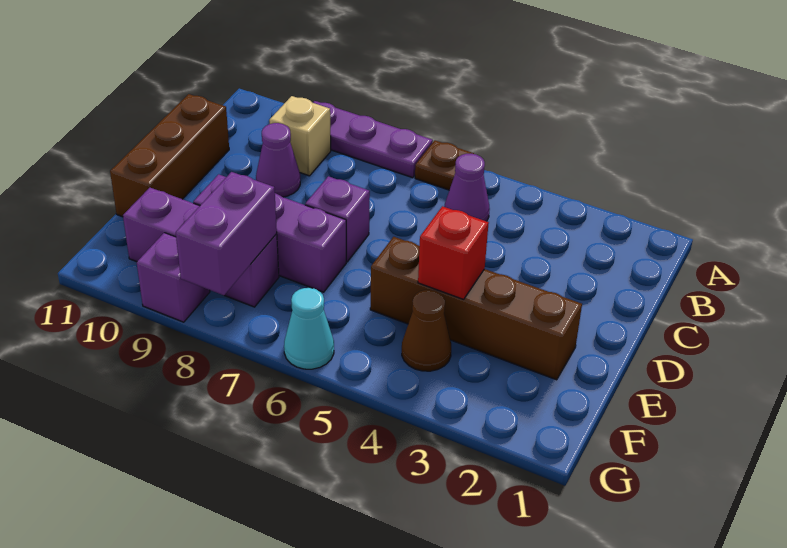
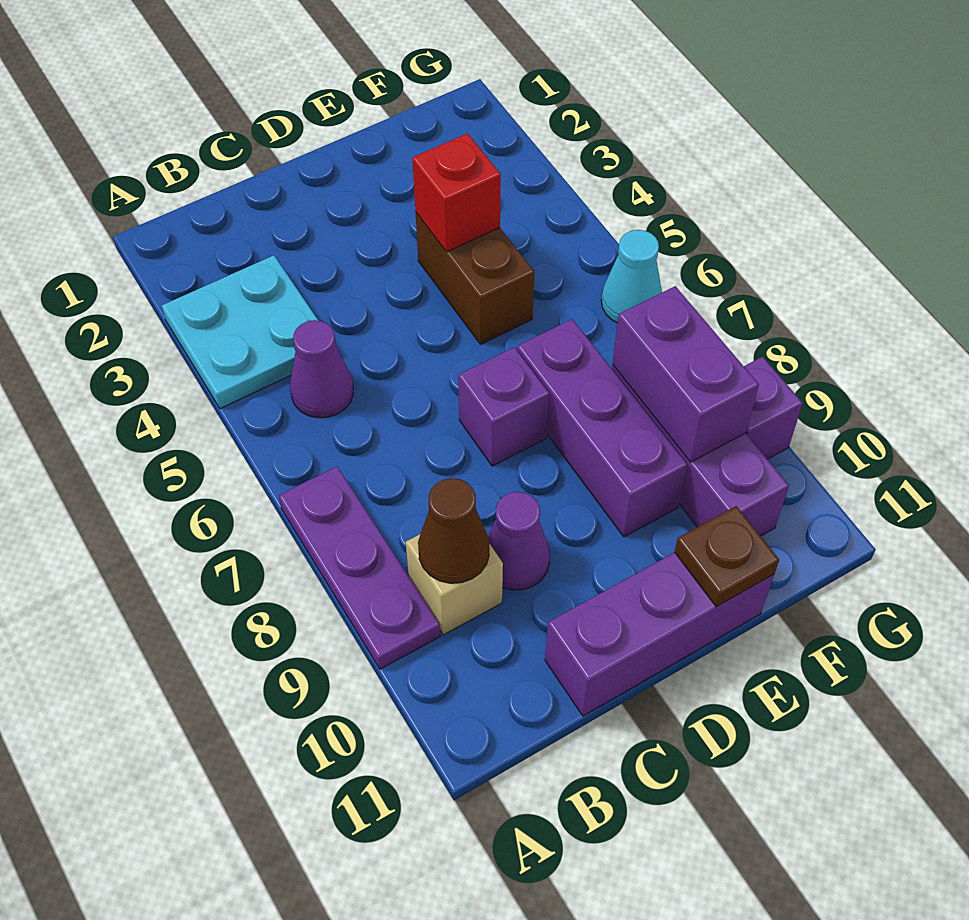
none -> cyan plate A3:B4 level 1
brown plate A6 level 1 -> brown plate E11 level 2
brown brick C11:E11 level 1 -> purple brick C11:E11 level 1
brown brick E2:E5 level 1 -> brown brick E4:E5 level 1
brown cone F4 level 1 -> brown cone B9 level 2
purple brick F8:G8 level 2 -> purple brick F8:F9 level 2

